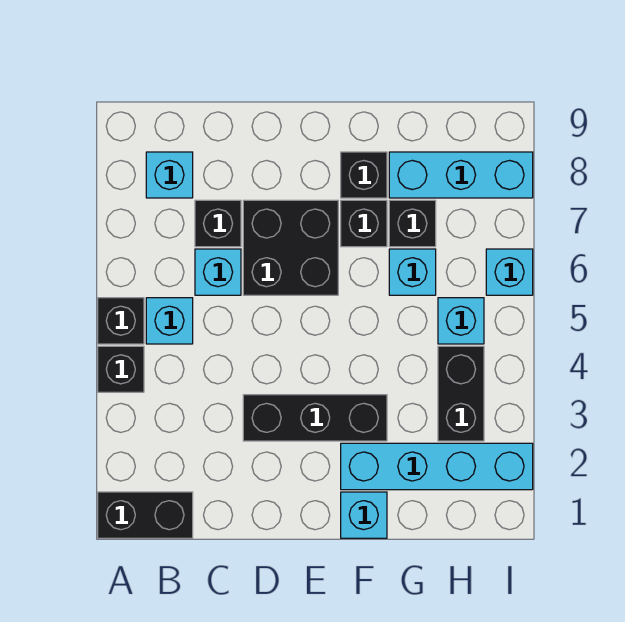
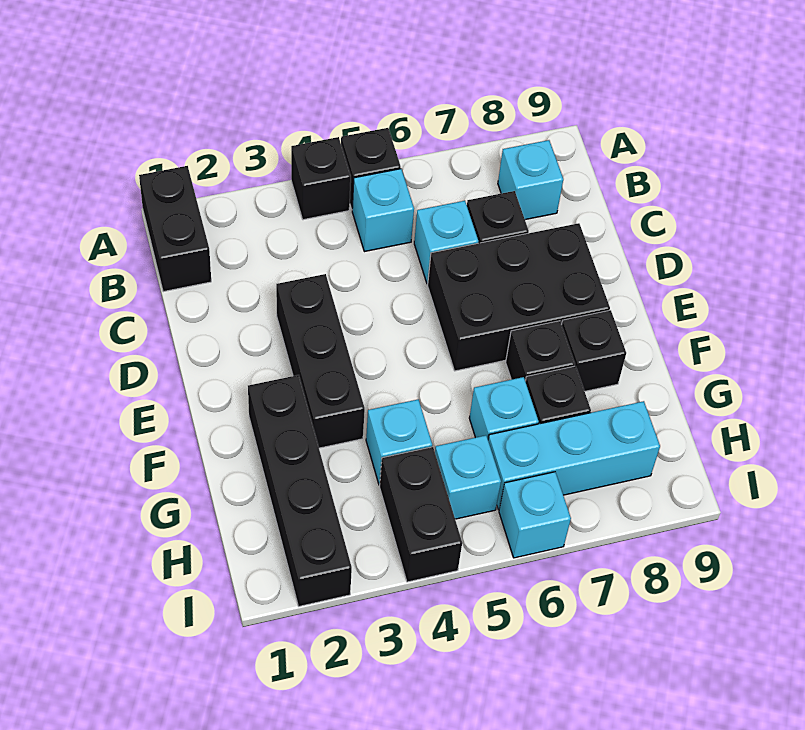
black brick D6:E7 level 1 -> black brick D6:E8 level 1
cyan brick F1 level 1 -> cyan brick G4 level 1
cyan brick F2:I2 level 1 -> black brick F2:I2 level 1
cyan brick G8:I8 level 1 -> cyan brick H6:H8 level 1
black brick H3:H4 level 1 -> black brick H4:I4 level 1

